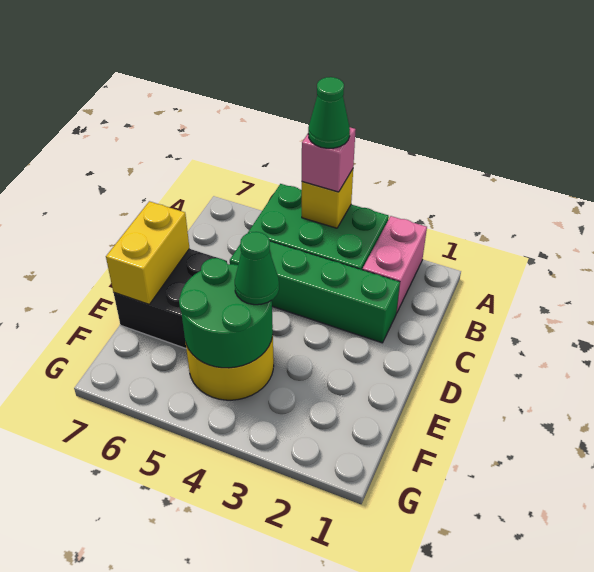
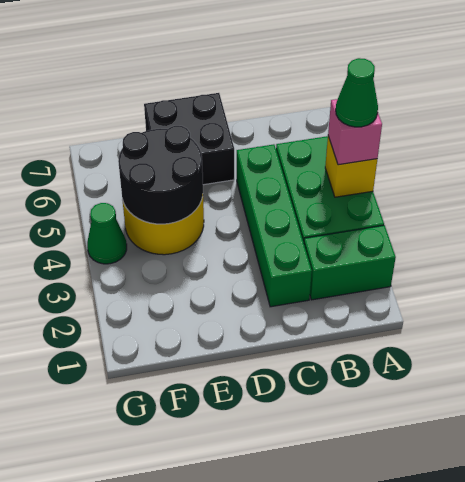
pink brick A2:B2 level 1 -> green brick A2:B2 level 1
yellow brick D7:E7 level 2 -> none
green round brick E4:F5 level 2 -> black round brick E4:F5 level 2
green cone E4 level 3 -> green cone G4 level 1

